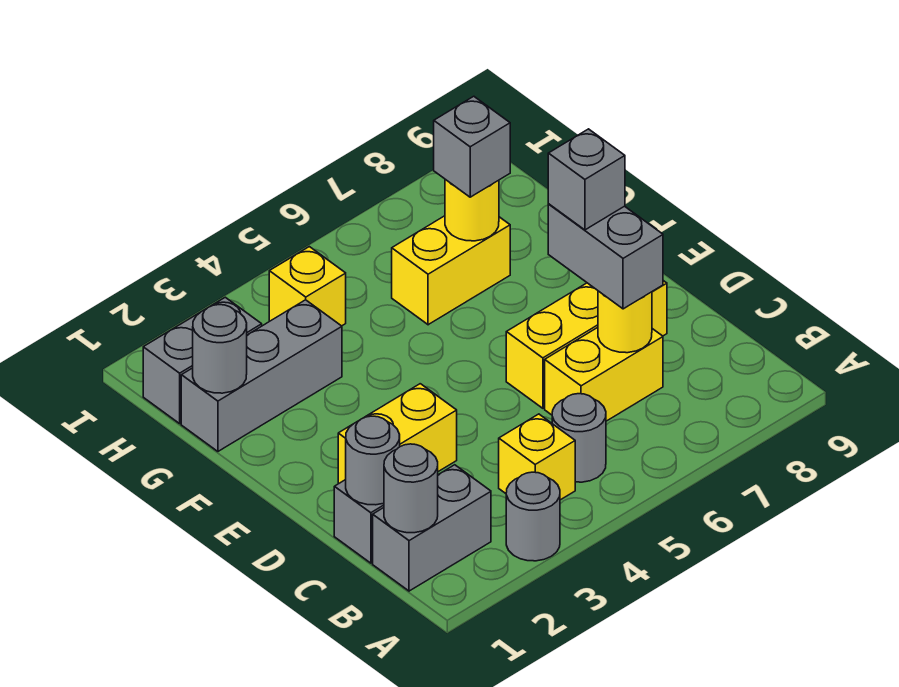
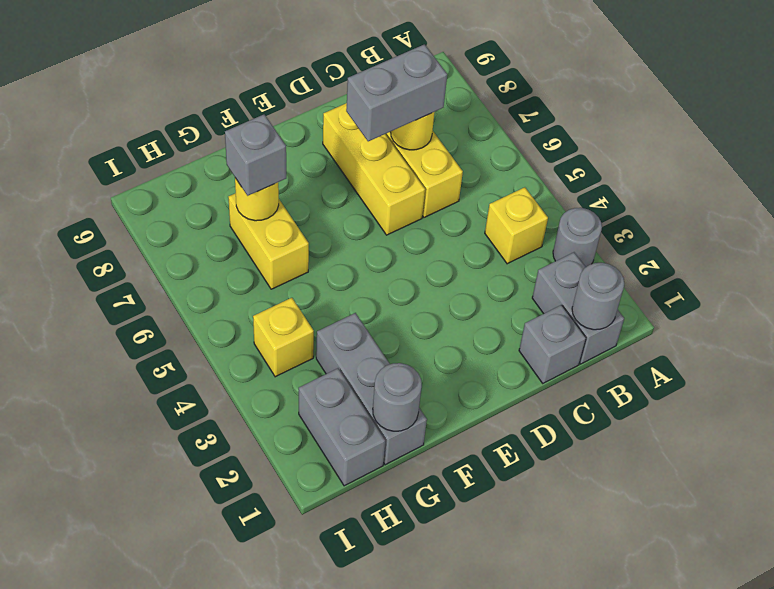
grey round brick B5 level 1 -> none
grey round brick C1 level 2 -> none
yellow brick D2:D3 level 1 -> none
grey brick D7 level 4 -> none

